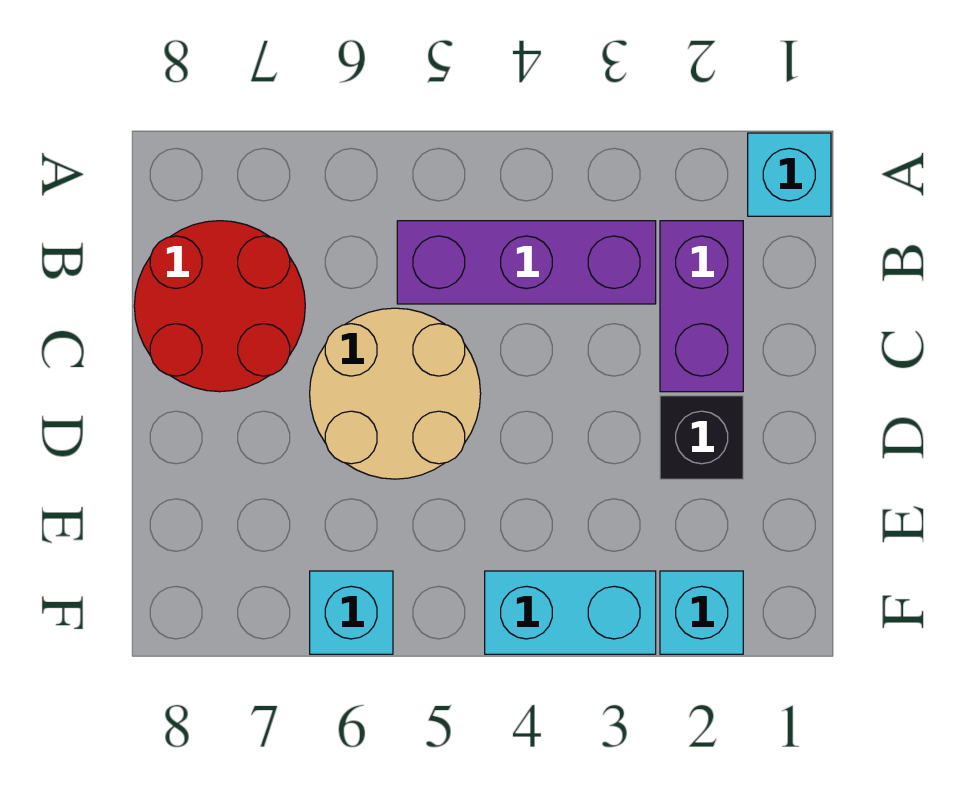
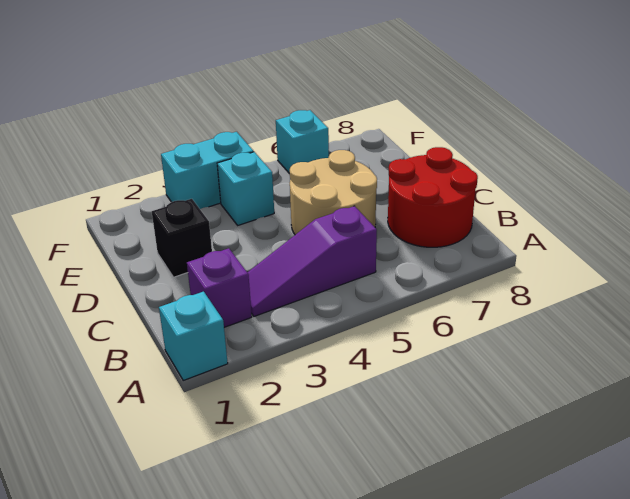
purple brick B2:C2 level 1 -> purple brick B2 level 1
purple brick B3:B5 level 1 -> purple slope B3:B5 level 1 top 5
cyan brick F2 level 1 -> cyan brick E4 level 1

